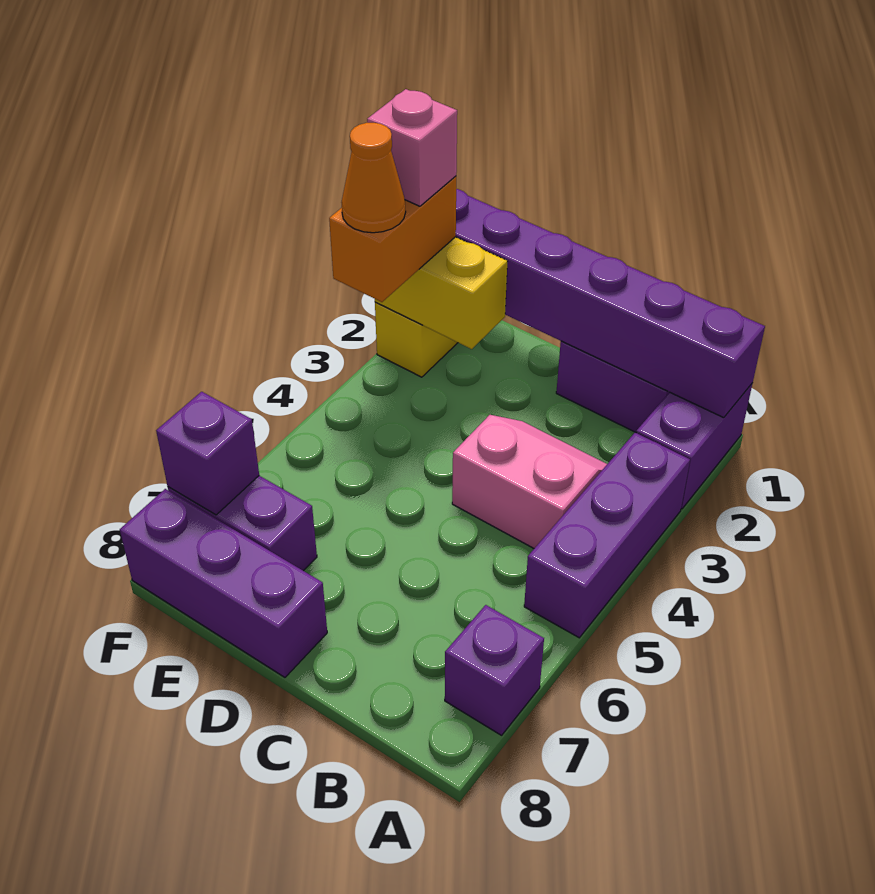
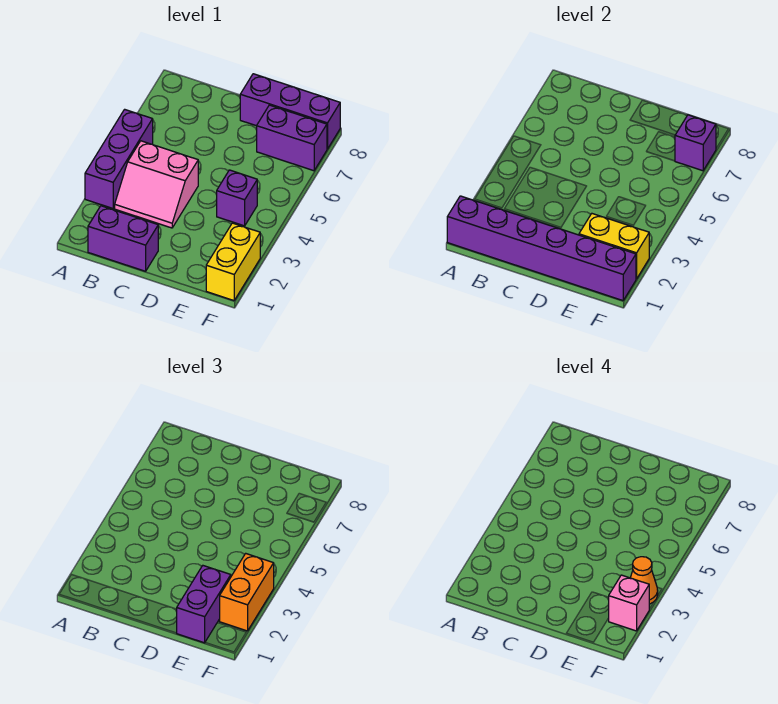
purple brick A1:A2 level 1 -> purple brick E1:E2 level 3
purple brick A7 level 1 -> purple brick E4 level 1

